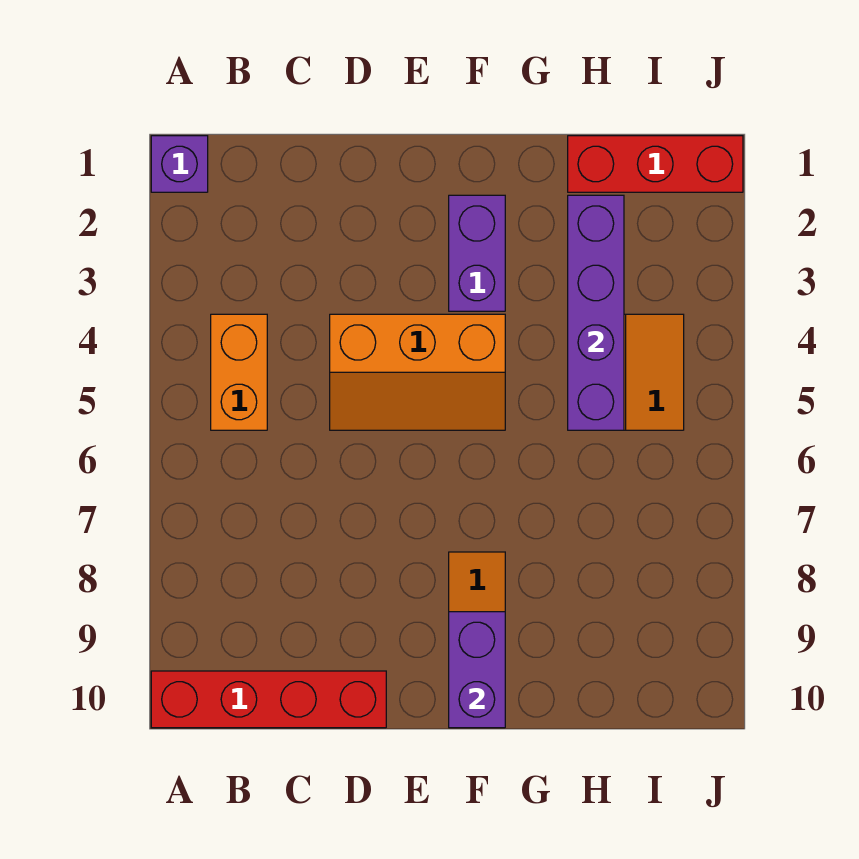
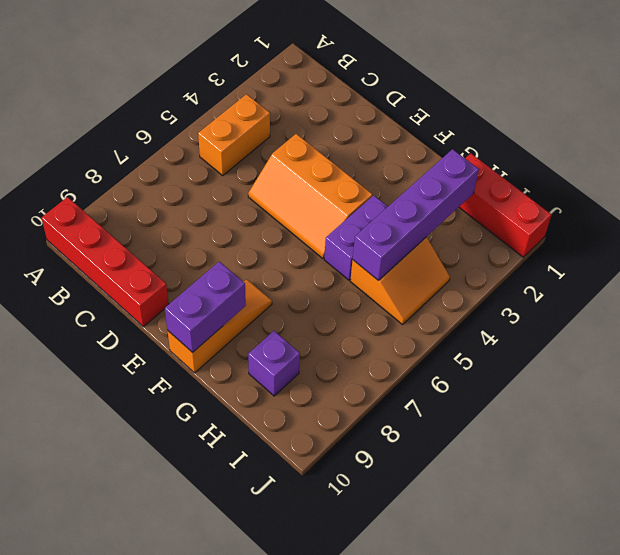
purple brick A1 level 1 -> purple brick H9 level 1
purple brick F2:F3 level 1 -> purple brick G4:G5 level 1

